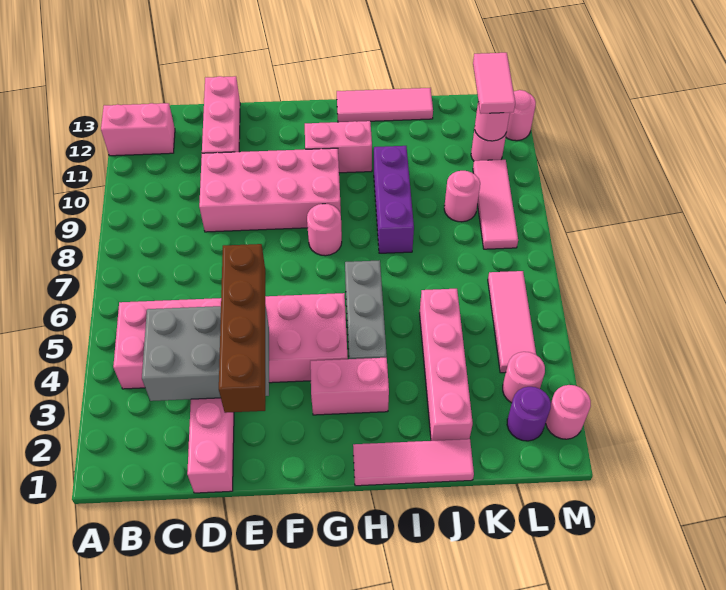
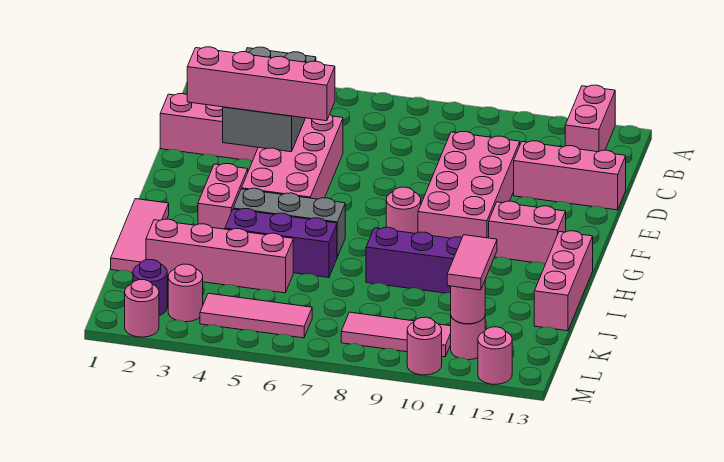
pink brick B4:G5 level 1 -> pink brick D4:G5 level 1
brown brick E2:E5 level 3 -> pink brick E2:E5 level 3
pink brick G11:H11 level 1 -> pink brick G11:G12 level 1
pink tile H13:J13 level 1 -> pink brick H13:J13 level 1
none -> purple brick I4:I6 level 1
pink round brick K9 level 1 -> pink round brick M10 level 1
pink tile L11:L12 level 3 -> pink tile K11:L11 level 3

